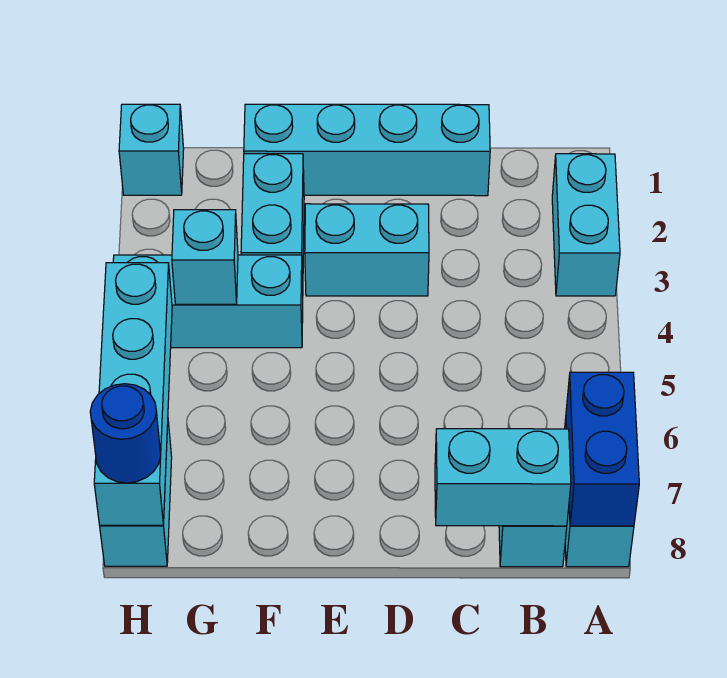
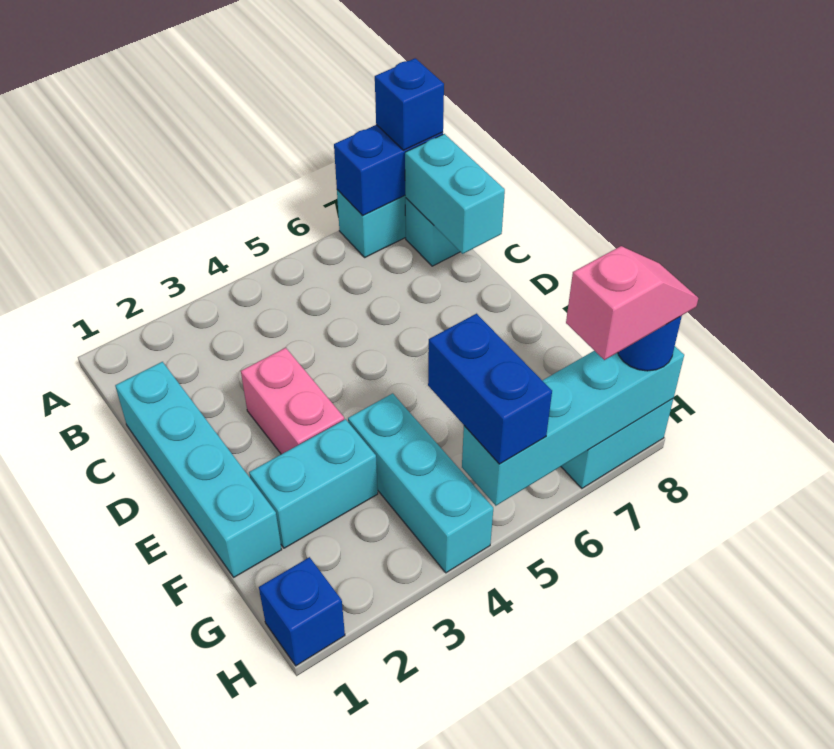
cyan brick A2:A3 level 1 -> none
none -> blue brick A8 level 3
cyan brick D3:E3 level 1 -> pink brick D3:E3 level 1
cyan brick G4 level 2 -> none
none -> blue brick G5:H5 level 3
cyan brick H1 level 1 -> blue brick H1 level 1
none -> pink slope H7:H8 level 4 top 7

